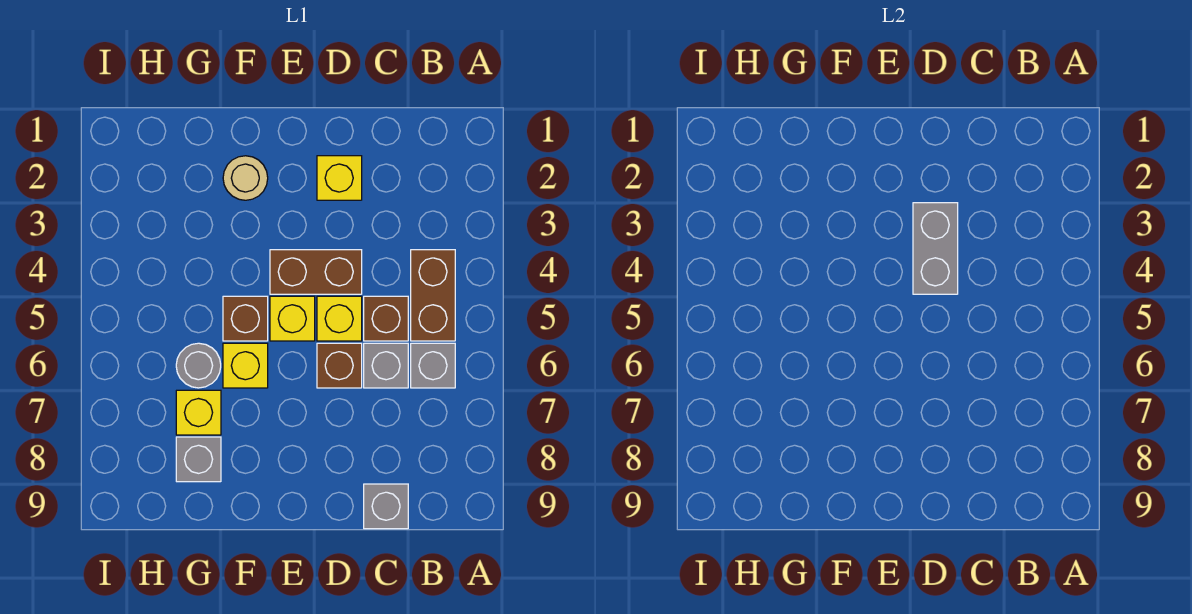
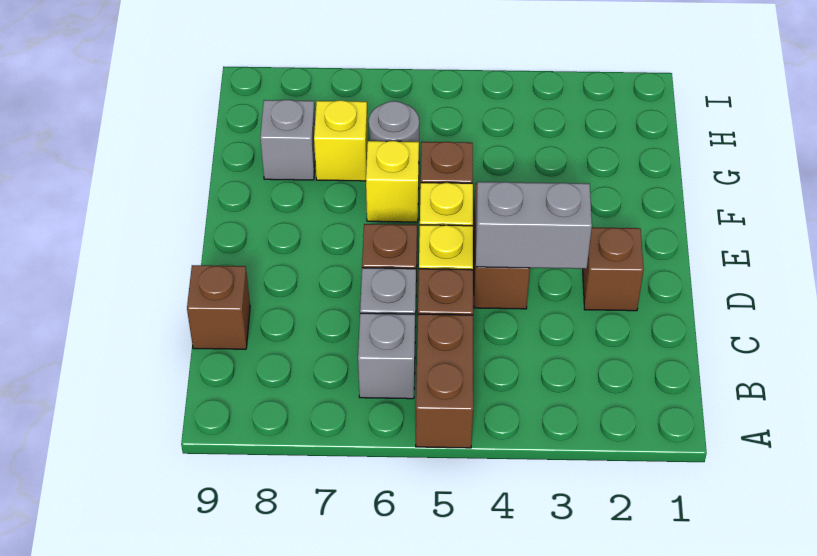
brown brick B4:B5 level 1 -> brown brick A5:B5 level 1
grey brick C9 level 1 -> brown brick C9 level 1
yellow brick D2 level 1 -> brown brick D2 level 1
tan round brick F2 level 1 -> none

